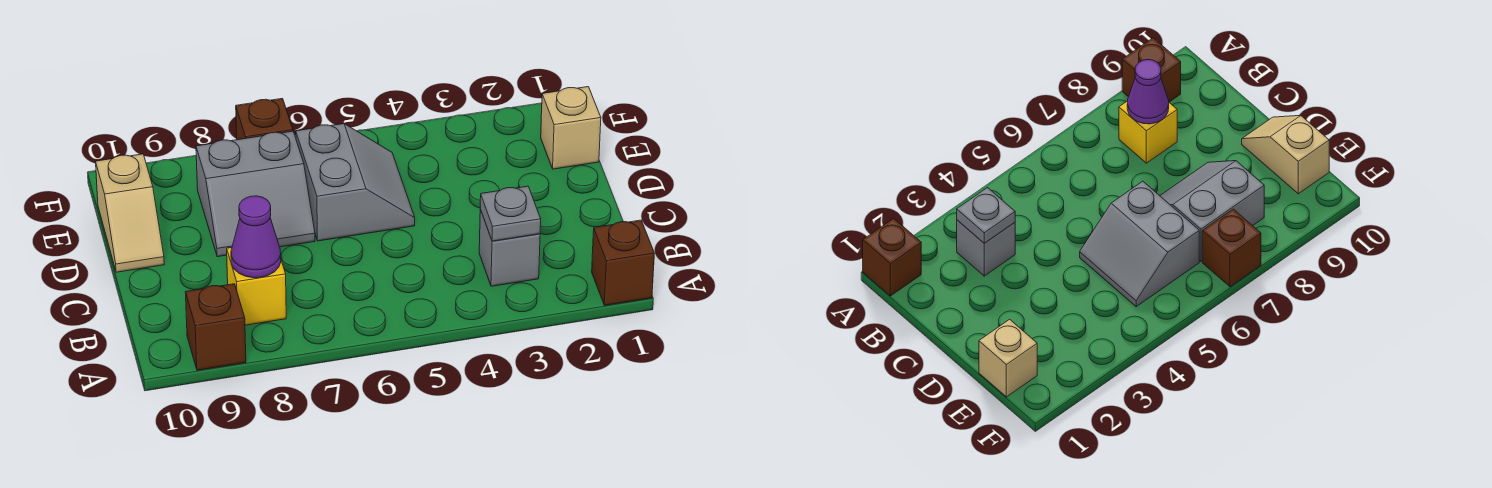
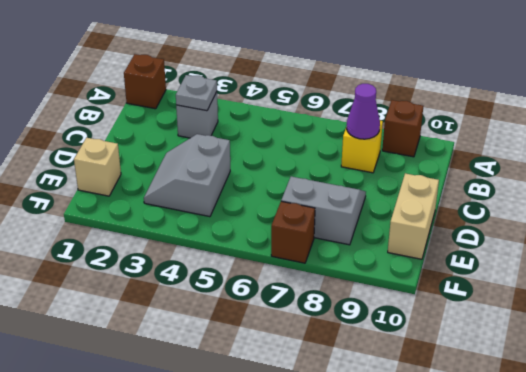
grey slope D5:E6 level 1 top 6 -> grey slope D3:E4 level 1 top 4
tan slope D10:E10 level 1 top E -> tan brick D10:E10 level 1

